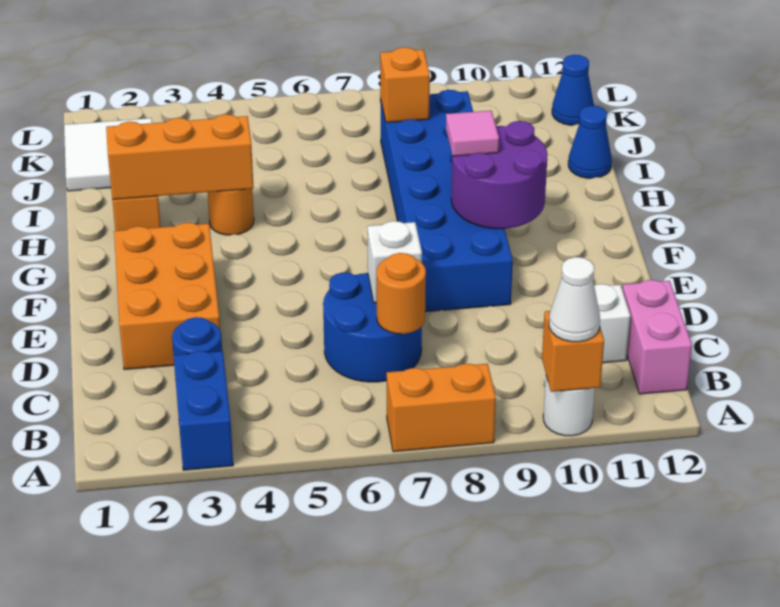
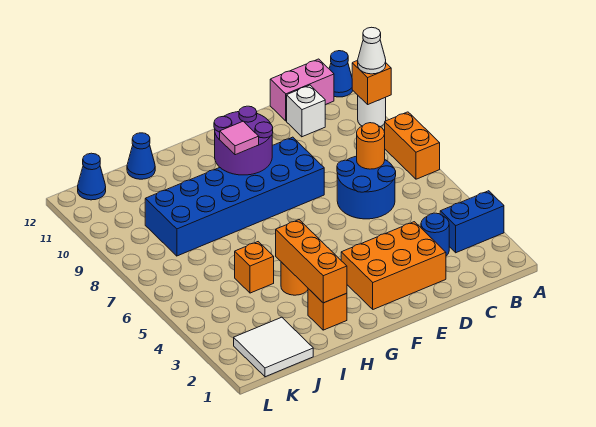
none -> blue cone A12 level 1
white brick D7 level 2 -> none
orange brick J8 level 2 -> orange brick I5 level 1

